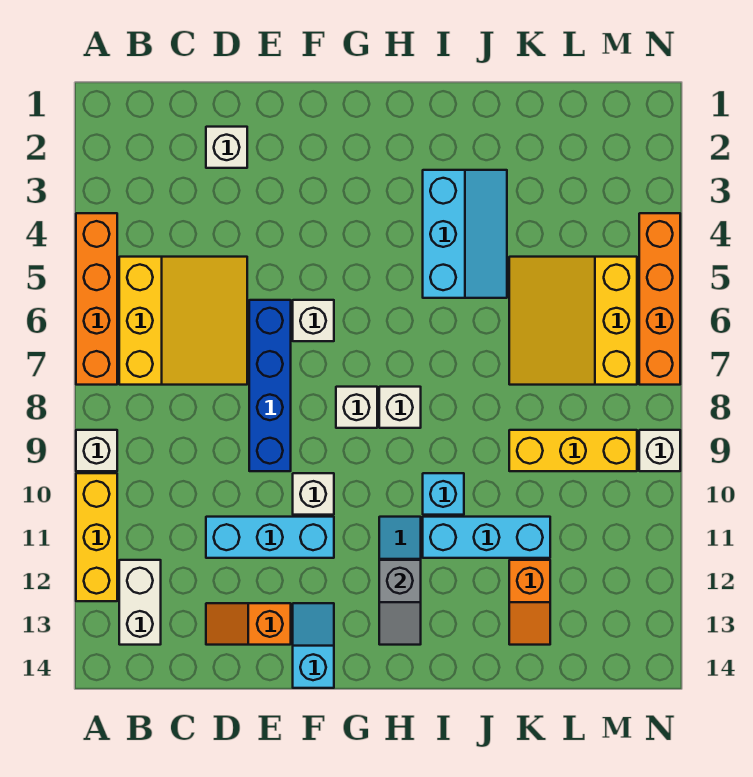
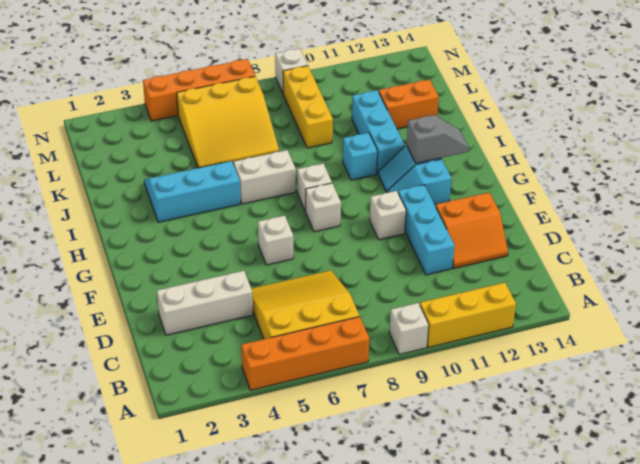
white brick B12:B13 level 1 -> white brick I6:I7 level 1
white brick D2 level 1 -> white brick D2:D4 level 1
orange slope D13:E13 level 1 top E -> orange slope D12:E13 level 1 top E
blue brick E6:E9 level 1 -> none
cyan slope F13:F14 level 1 top 14 -> cyan slope G11:G12 level 1 top 12
orange slope K12:K13 level 1 top 12 -> orange brick K12:K13 level 1

